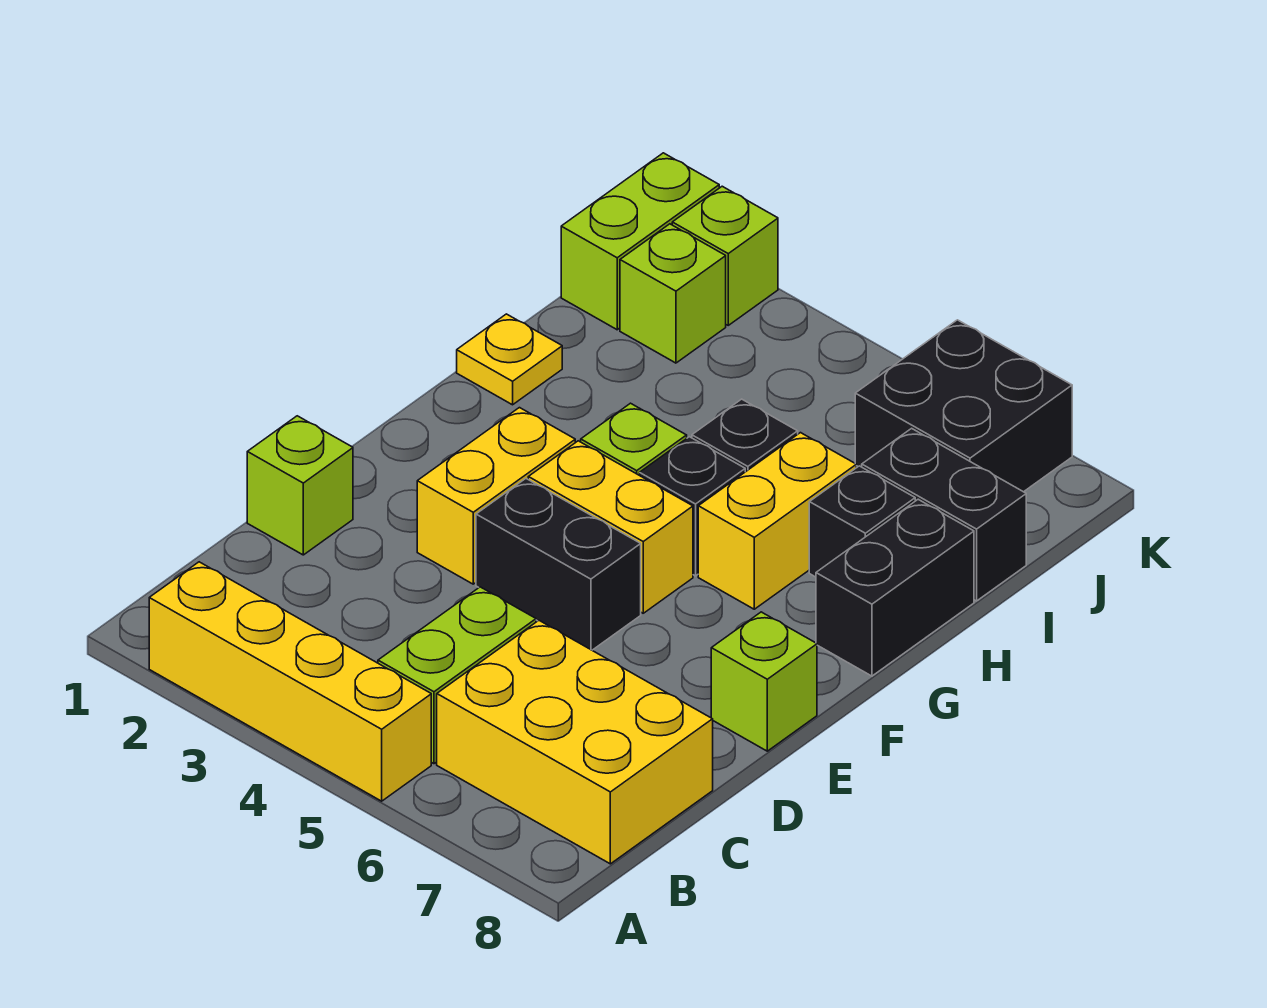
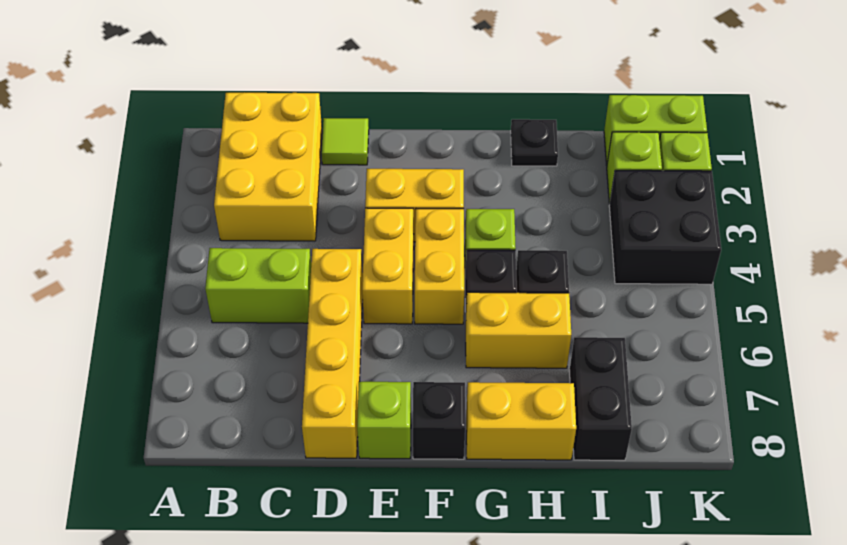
yellow brick A2:A5 level 1 -> yellow brick D5:D8 level 1
yellow brick B6:C8 level 1 -> yellow brick B1:C3 level 1
lime brick D1 level 1 -> lime tile D1 level 1
black brick E4:E5 level 1 -> yellow brick E4:E5 level 1
black brick G8:H8 level 1 -> yellow brick G8:H8 level 1
yellow plate H1 level 1 -> black plate H1 level 1
black brick H7 level 1 -> black brick F8 level 1
black brick J6:K7 level 1 -> black brick J3:K4 level 1

